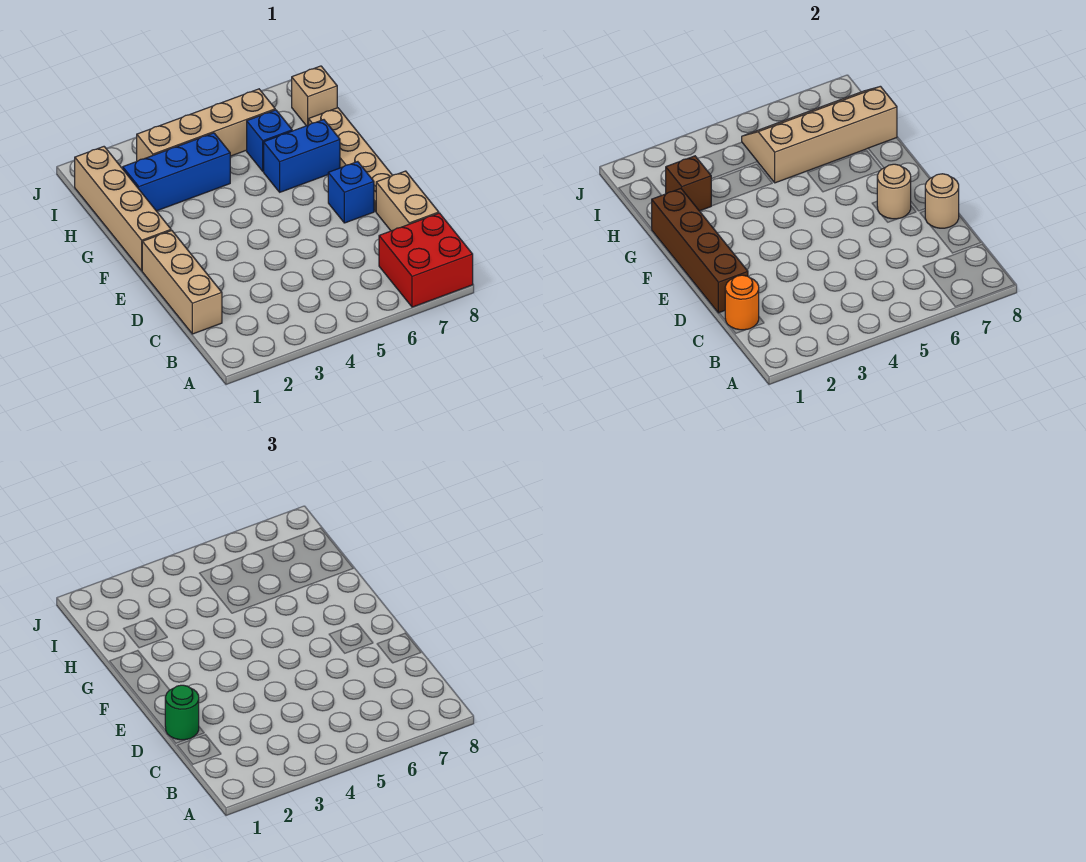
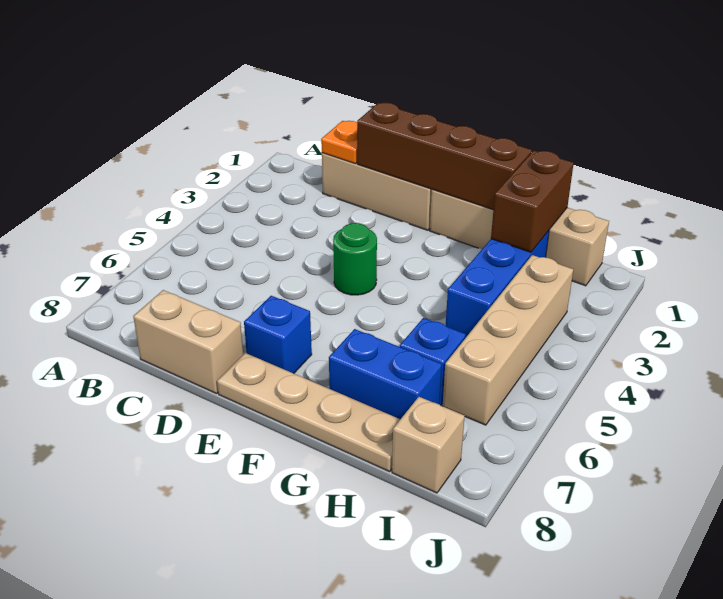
red brick A7:B8 level 1 -> none
orange round brick C1 level 2 -> orange plate C1 level 2
green round brick D1 level 3 -> green round brick E4 level 1
tan round brick D8 level 2 -> none
tan round brick E7 level 2 -> none
blue brick G6:G7 level 1 -> blue brick G7:H7 level 1
brown brick H2 level 2 -> brown brick H1:H2 level 2
tan slope H5:I8 level 2 top H -> none

